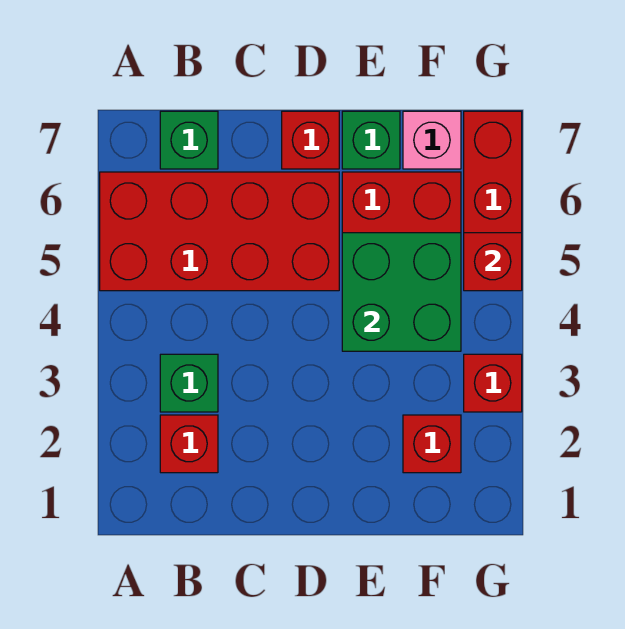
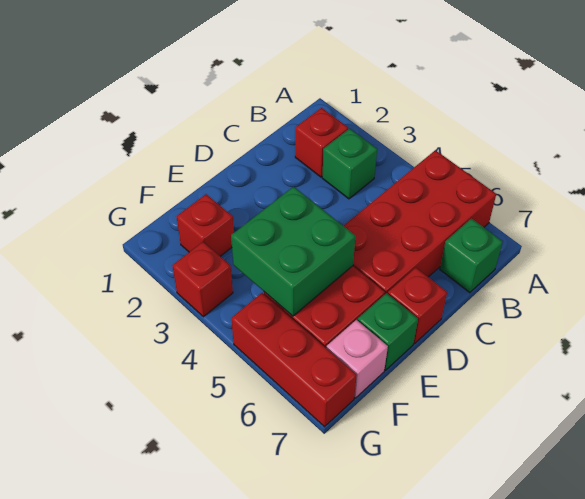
red brick G5 level 2 -> none

